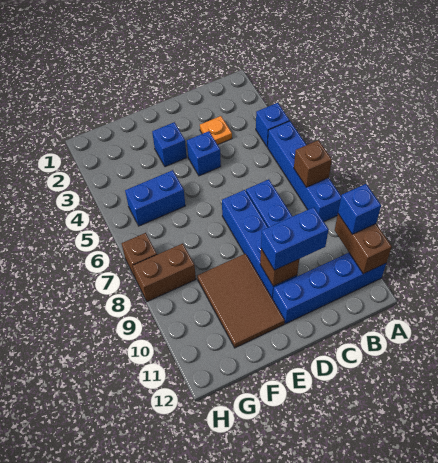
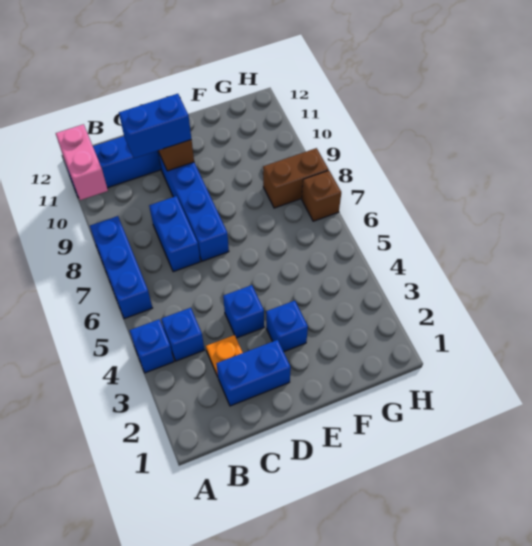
blue brick A5:A8 level 1 -> blue brick A6:A8 level 1
brown brick A7 level 2 -> none
brown brick A10:A11 level 2 -> pink brick A10:A11 level 2
blue brick A10 level 3 -> blue brick B4 level 1
brown tile E9:F11 level 1 -> none
blue brick F5:G5 level 1 -> blue brick C2:D2 level 1

